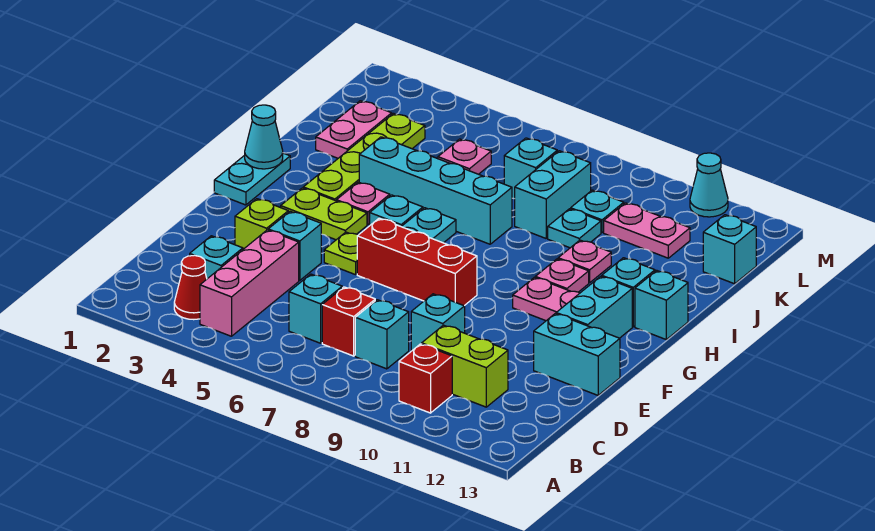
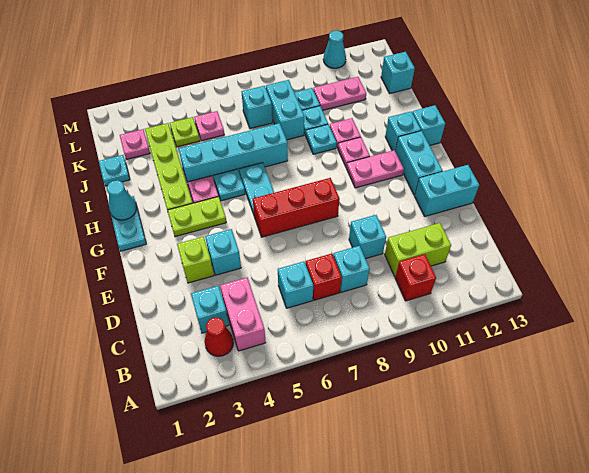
pink brick B4:D4 level 1 -> pink brick B4:C4 level 1
lime plate F5 level 1 -> lime plate K4 level 1
none -> cyan plate I9 level 1
none -> cyan plate J1 level 1
pink plate J2:K2 level 1 -> pink plate K2 level 1

